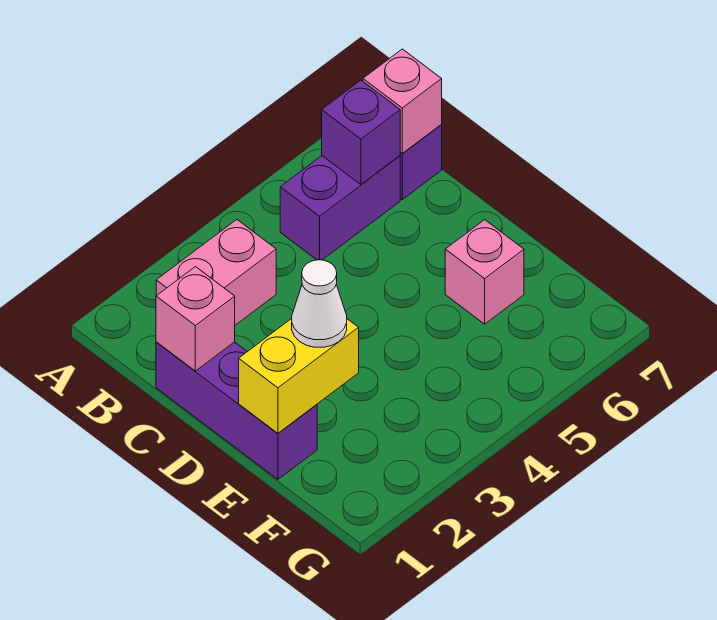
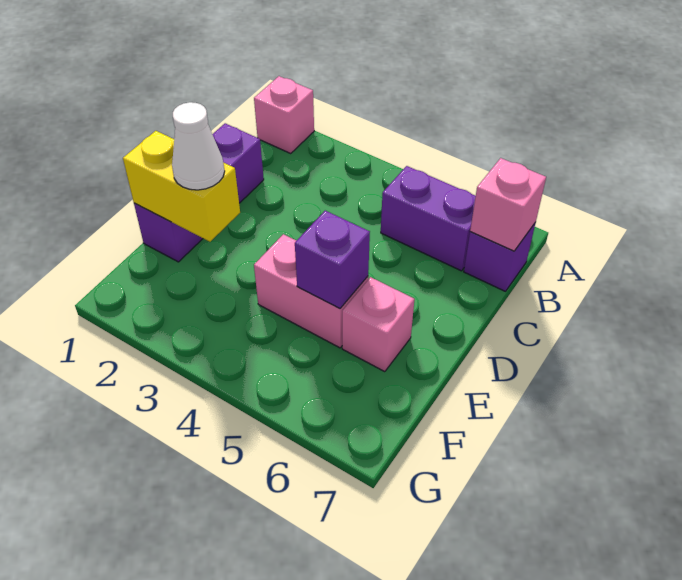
pink brick B2:B3 level 1 -> pink brick E4:E5 level 1
purple brick B6 level 2 -> purple brick E5 level 2
pink brick C1 level 2 -> pink brick A1 level 1

